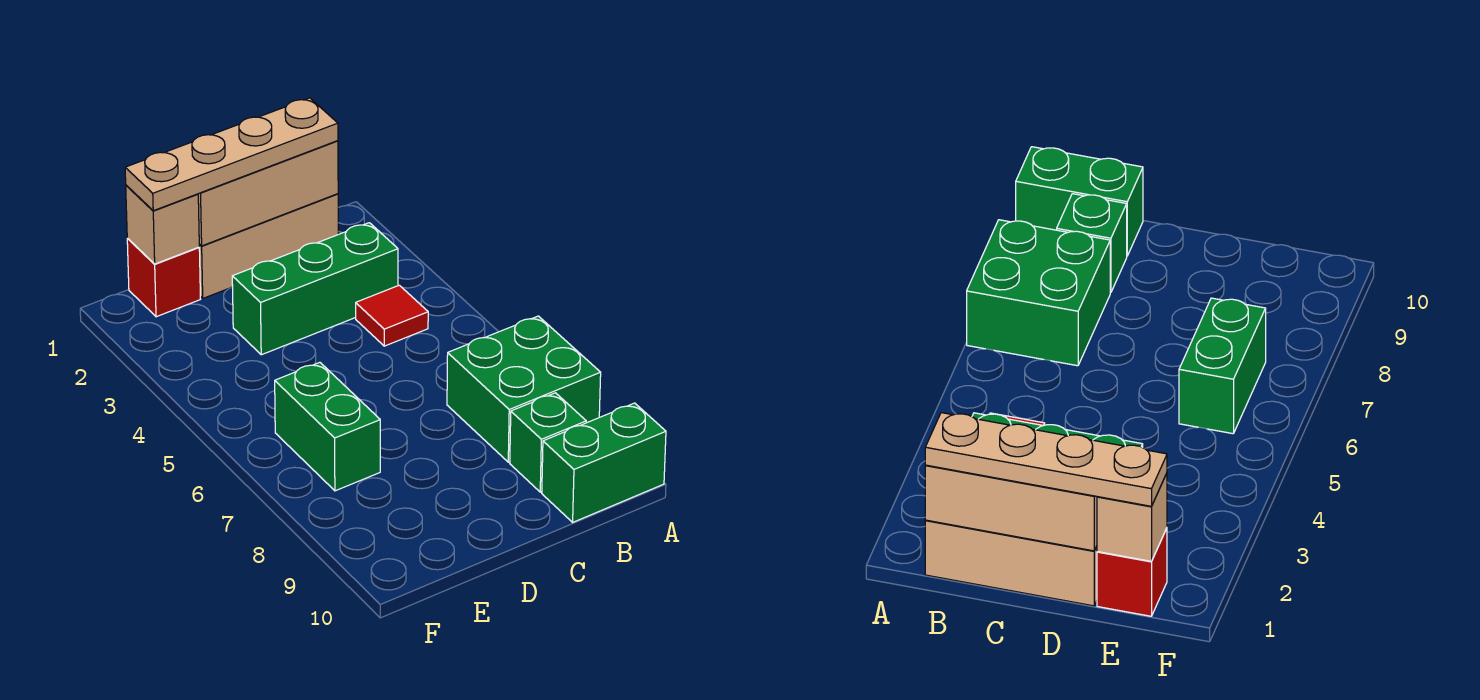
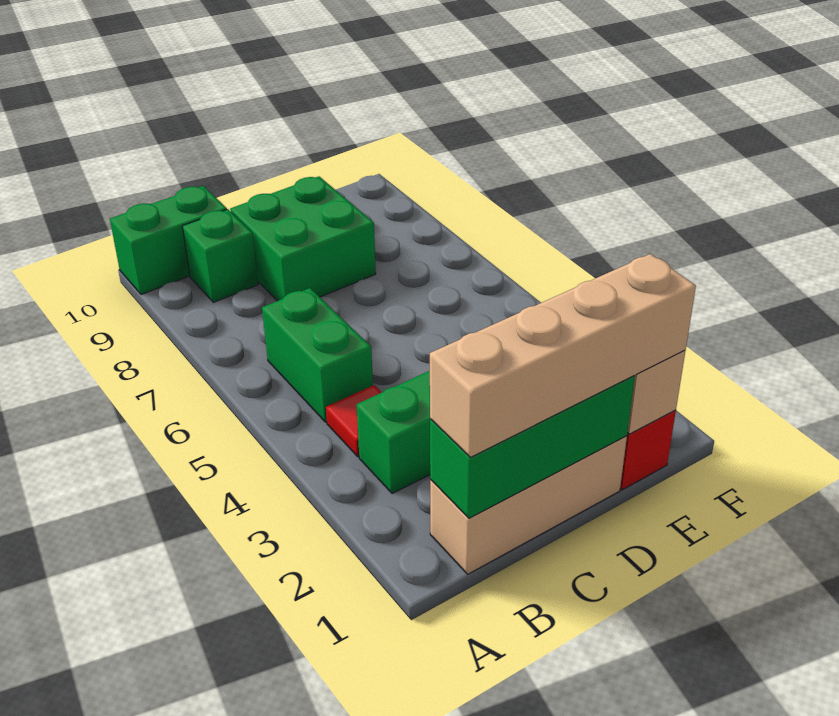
green brick A7:B8 level 1 -> green brick C8:D9 level 1
tan brick B1:D1 level 2 -> green brick B1:D1 level 2
tan plate B1:E1 level 3 -> tan brick B1:E1 level 3
green brick E6:E7 level 1 -> green brick B5:B6 level 1

